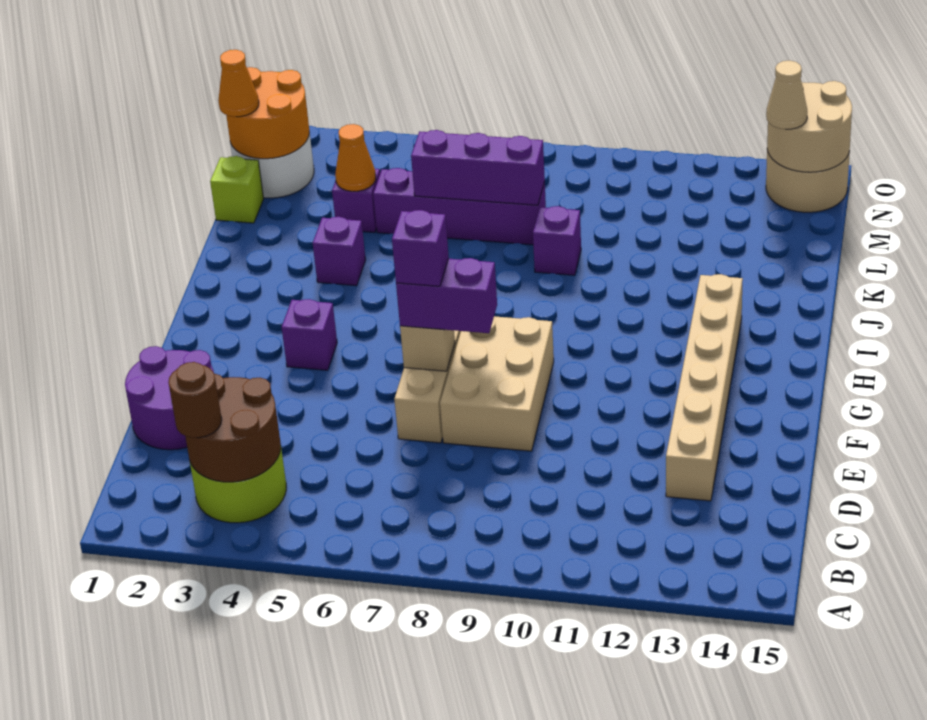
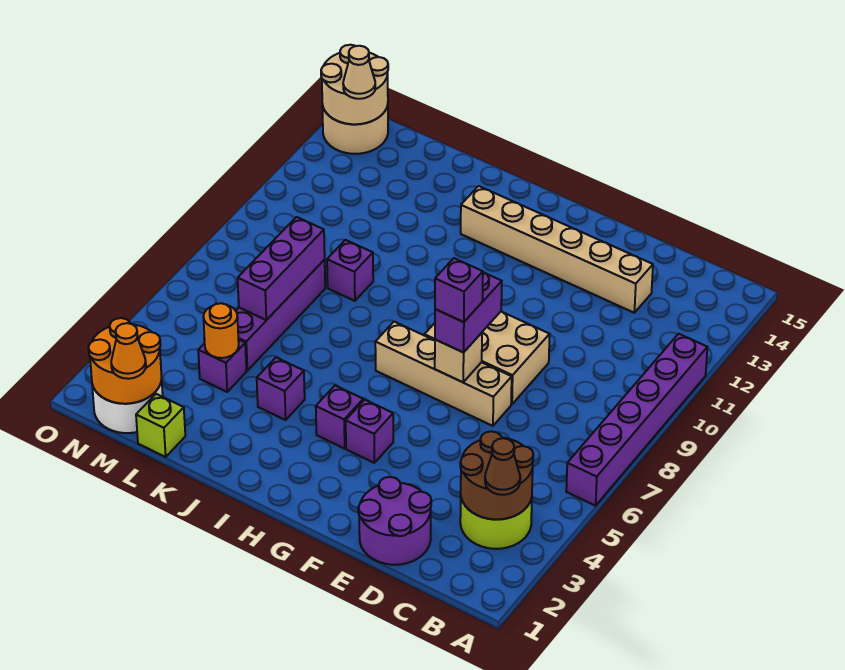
none -> purple brick A6:A11 level 1
brown round brick B3 level 3 -> brown cone B3 level 3
none -> purple brick H4 level 1
orange cone L4 level 2 -> orange round brick L4 level 2

